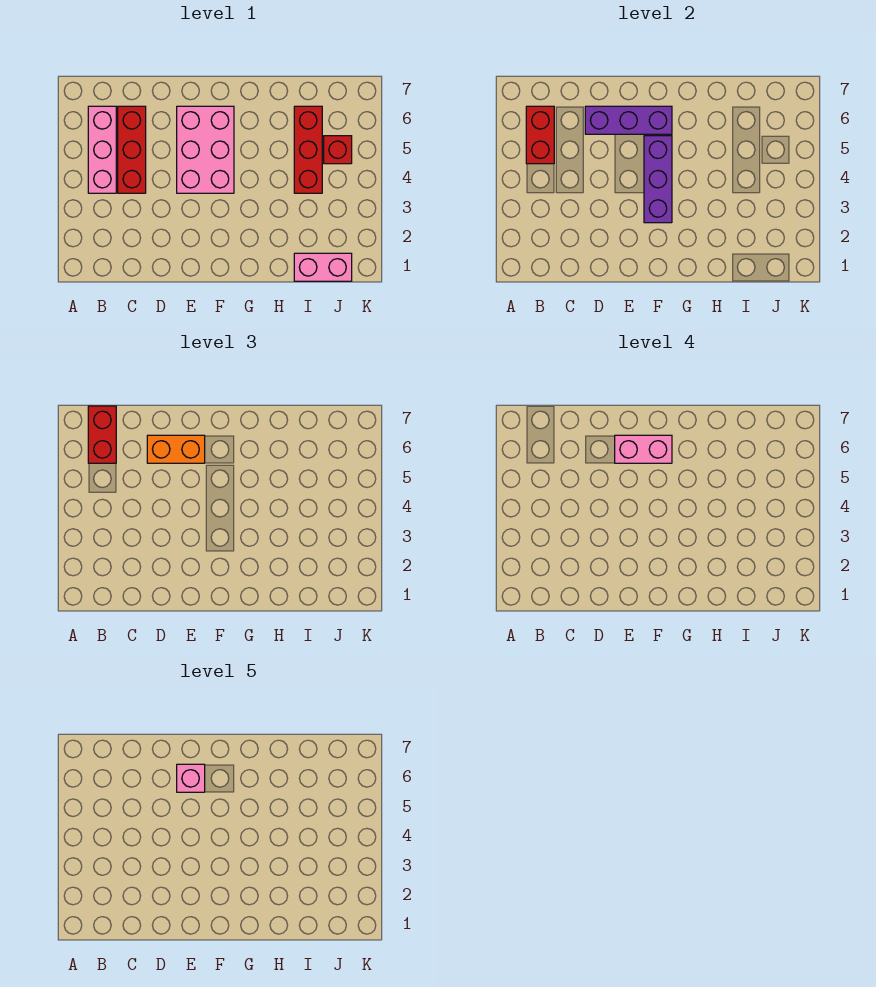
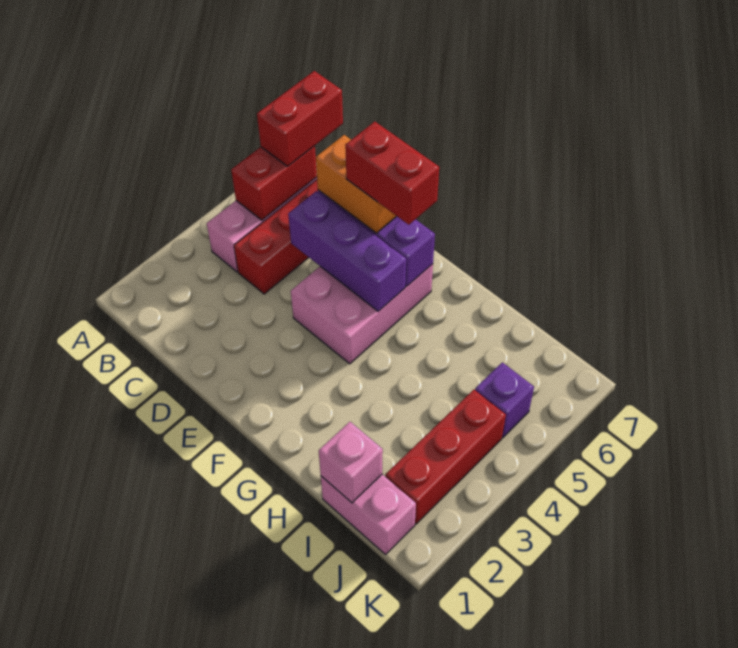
pink brick E6:F6 level 4 -> red brick E6:F6 level 4
pink brick E6 level 5 -> pink brick I1 level 2
purple brick F3:F5 level 2 -> purple brick D5:F5 level 2
red brick I4:I6 level 1 -> red brick J2:J4 level 1
red brick J5 level 1 -> purple brick J5 level 1

